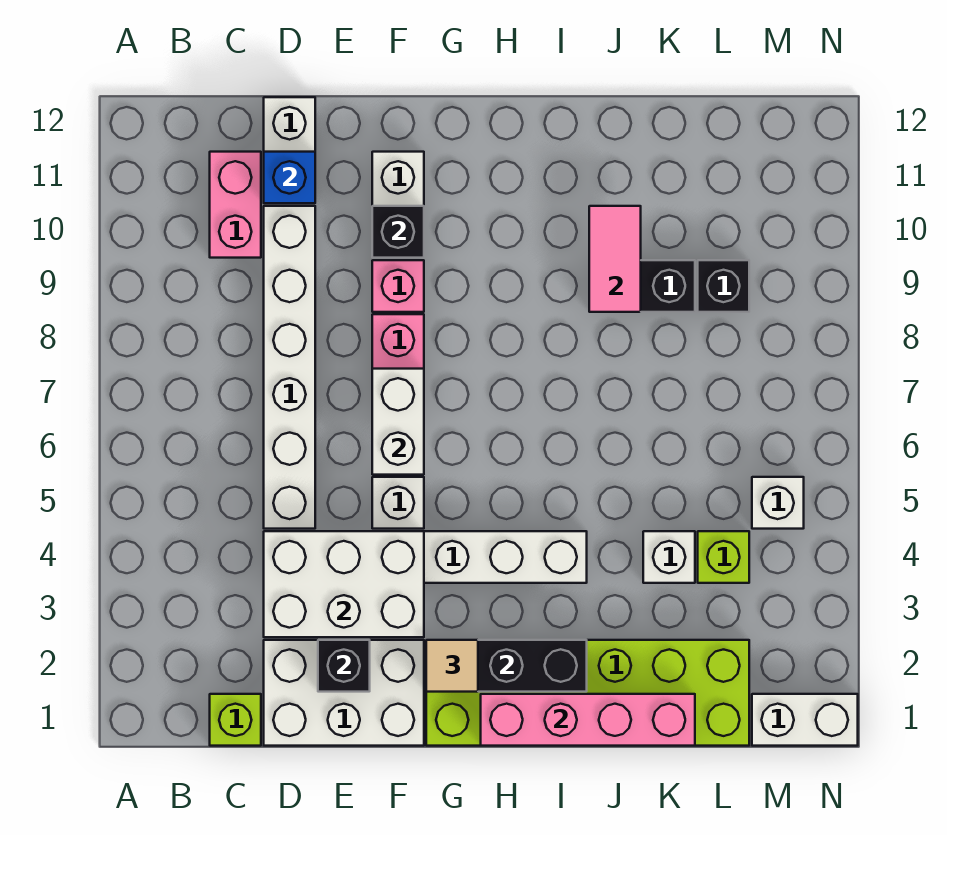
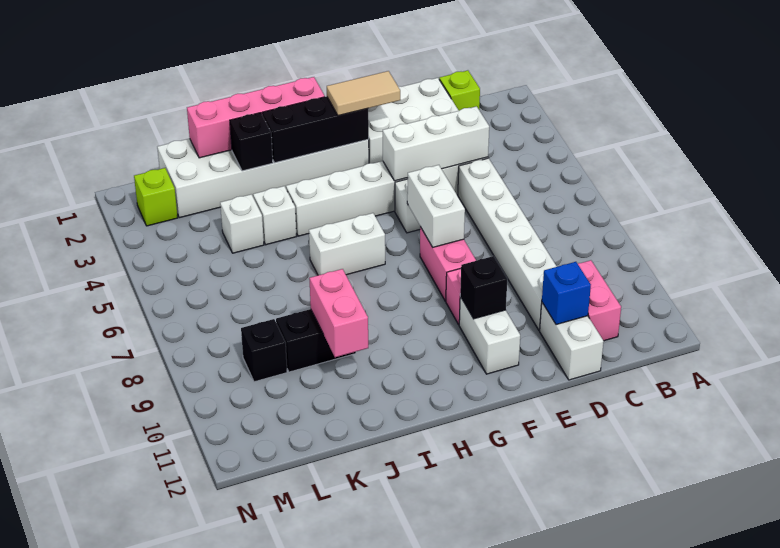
white brick D3:F4 level 2 -> white brick D4:F4 level 2
black brick E2 level 2 -> black brick J2 level 2
lime brick G1:L2 level 1 -> white brick G1:L2 level 1
tan tile G2 level 3 -> tan tile F2:G2 level 3
pink tile J9:J10 level 2 -> pink brick J9:J10 level 2
lime brick L4 level 1 -> lime brick M2 level 1
white brick M1:N1 level 1 -> white brick H6:I6 level 1
white brick M5 level 1 -> white brick J4 level 1

